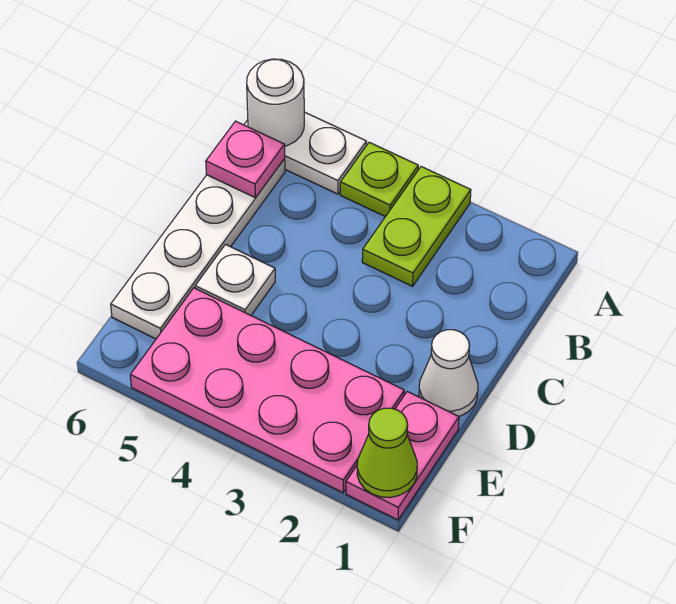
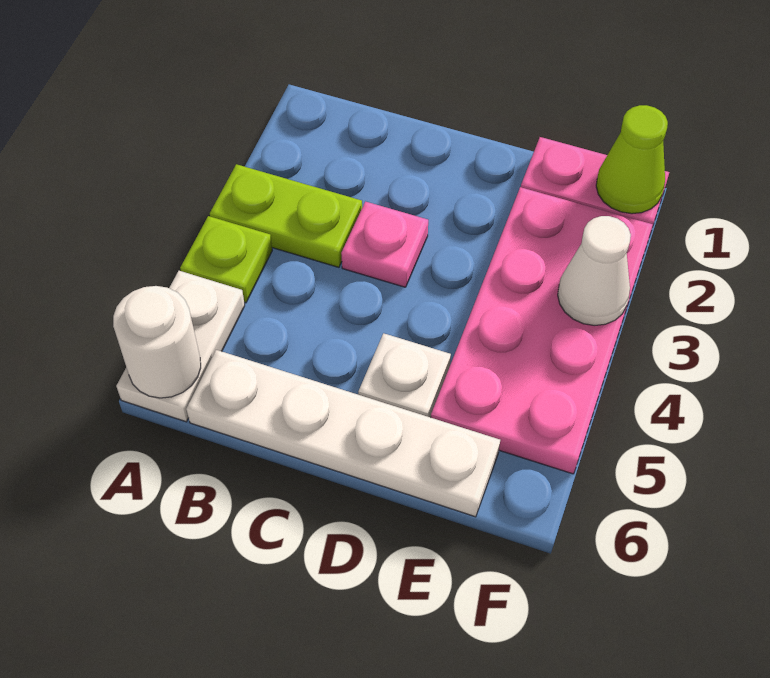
pink plate B6 level 2 -> pink plate C3 level 1
white cone D1 level 1 -> white cone F3 level 2

